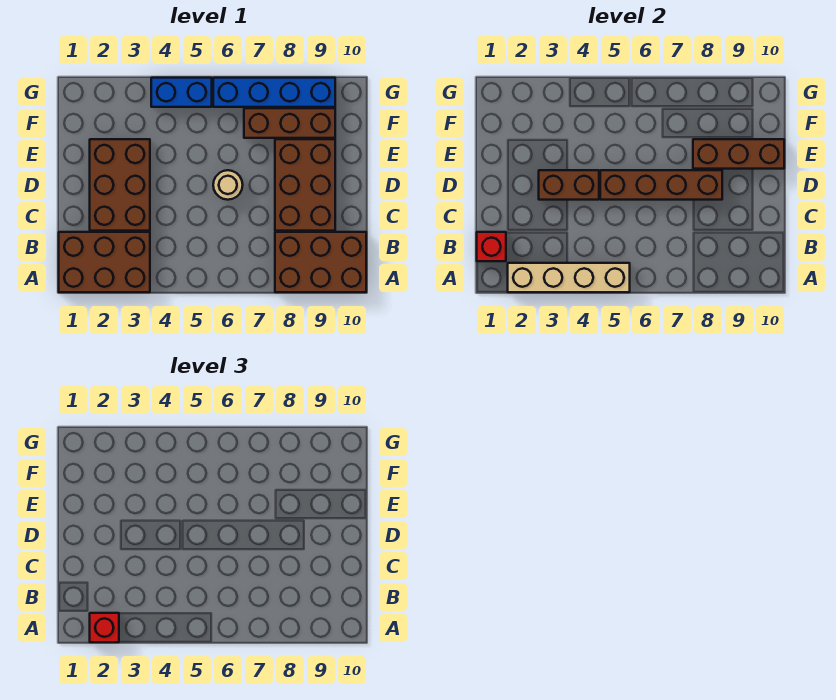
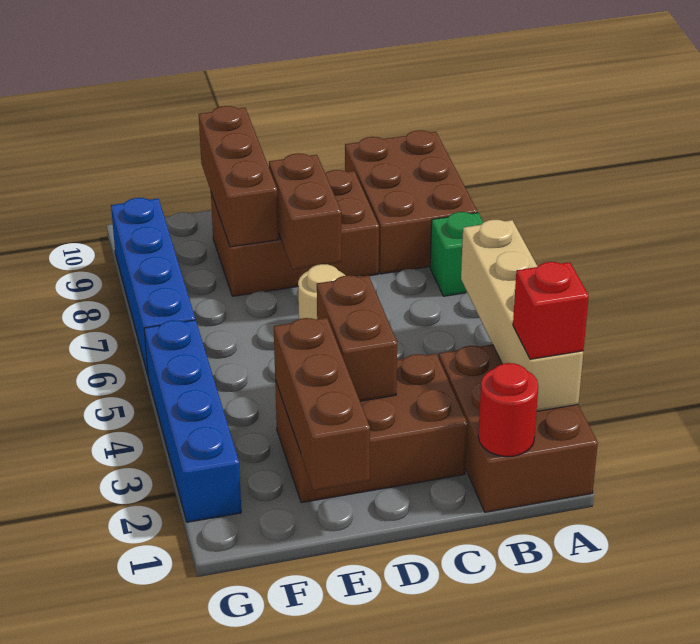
none -> green brick A7 level 1
red brick B1 level 2 -> red round brick B1 level 2
brown brick D5:D8 level 2 -> brown brick D7:D8 level 2
brown brick F7:F9 level 1 -> brown brick E1:E3 level 2
blue brick G4:G5 level 1 -> blue brick G2:G5 level 1

